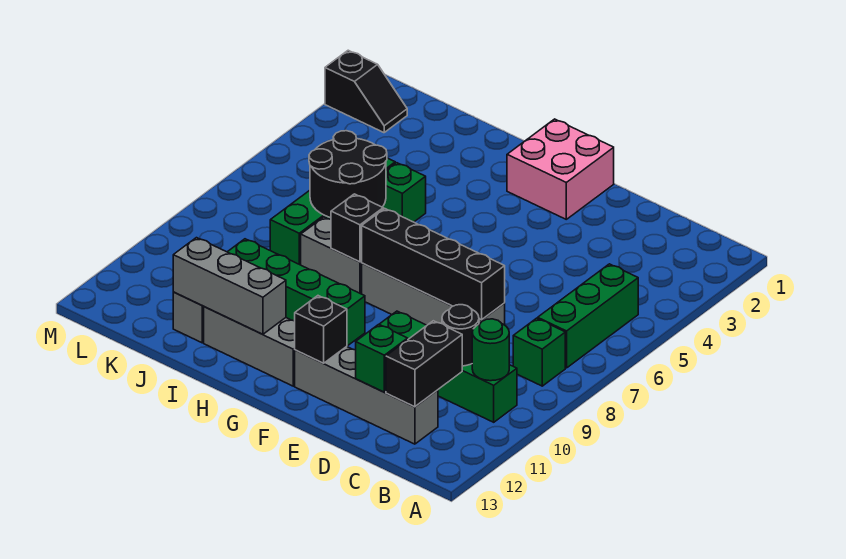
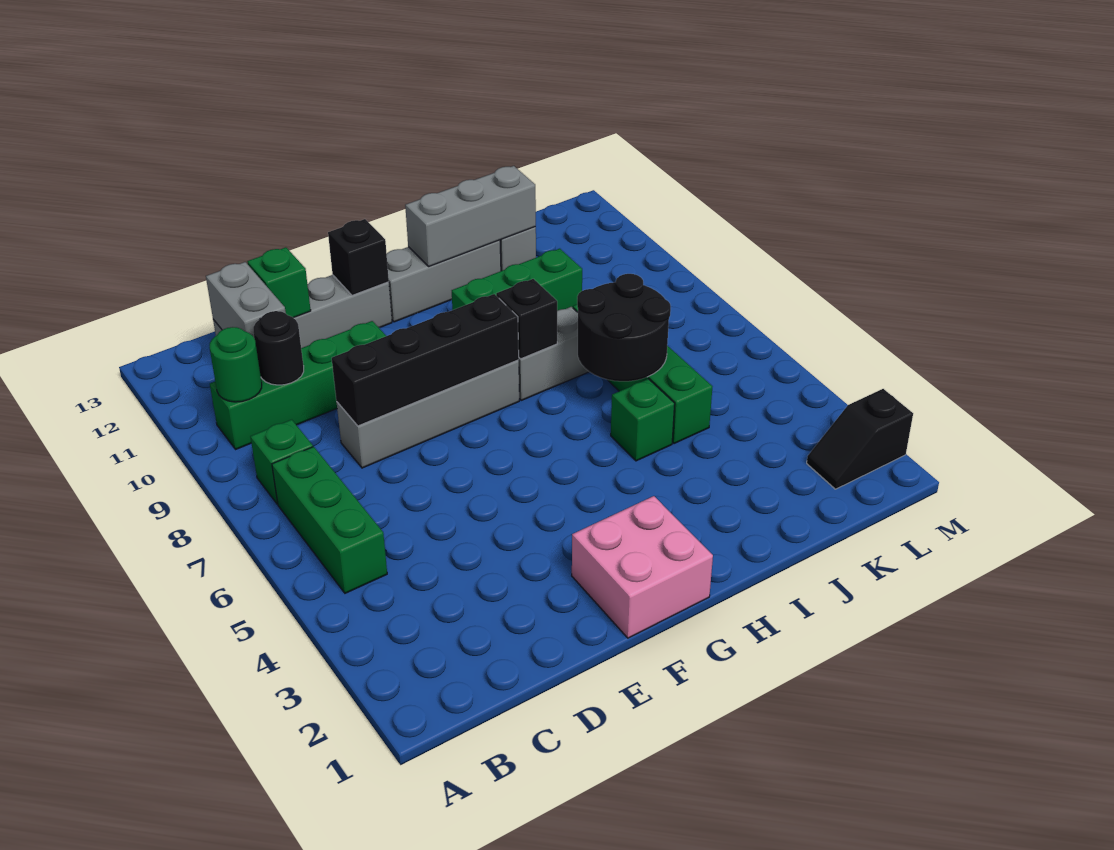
black brick C11:C12 level 2 -> grey brick C11:C12 level 2
green brick G10:J10 level 1 -> green brick H10:J10 level 1

